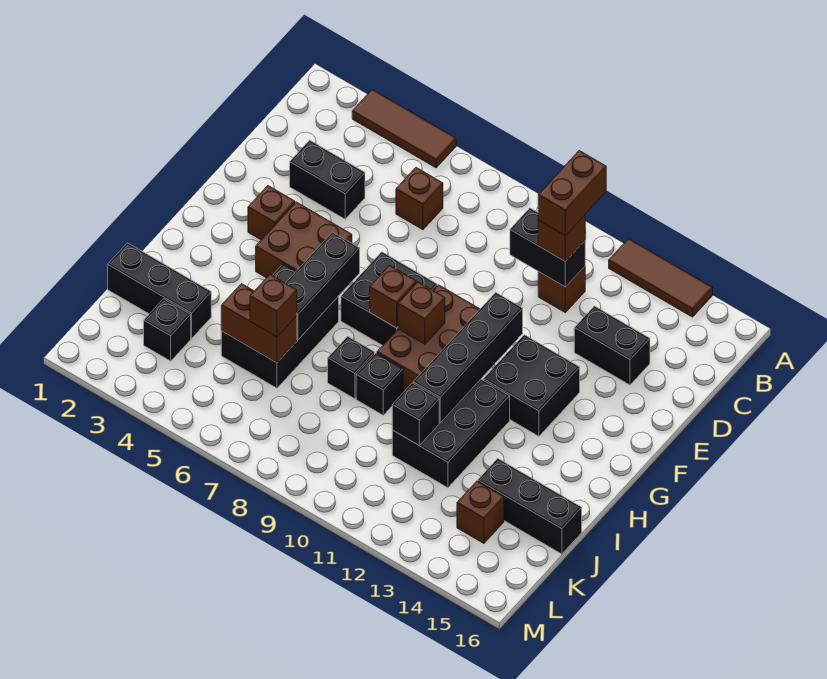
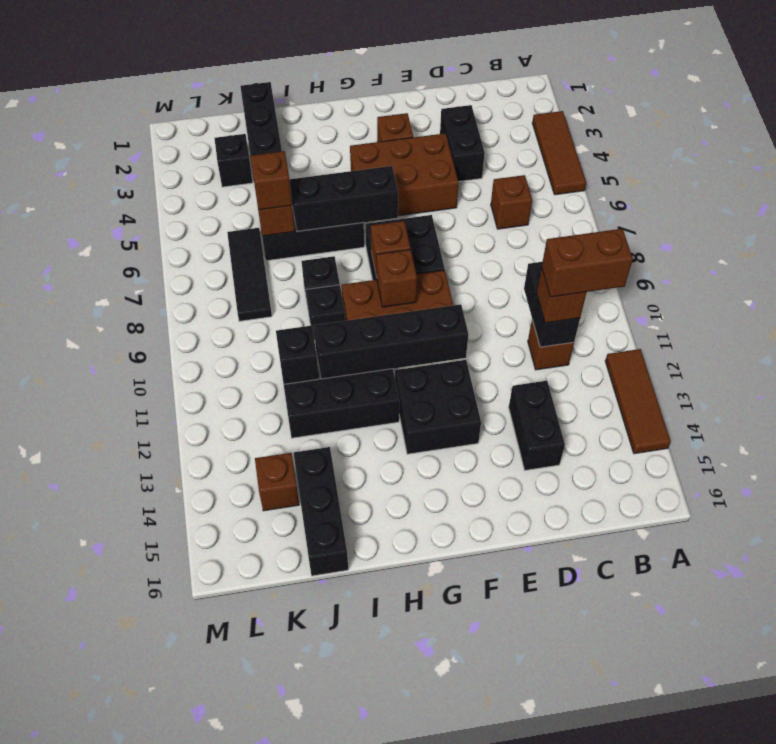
brown brick F4:G5 level 1 -> brown brick E4:G5 level 1
none -> black tile K6:K8 level 1

